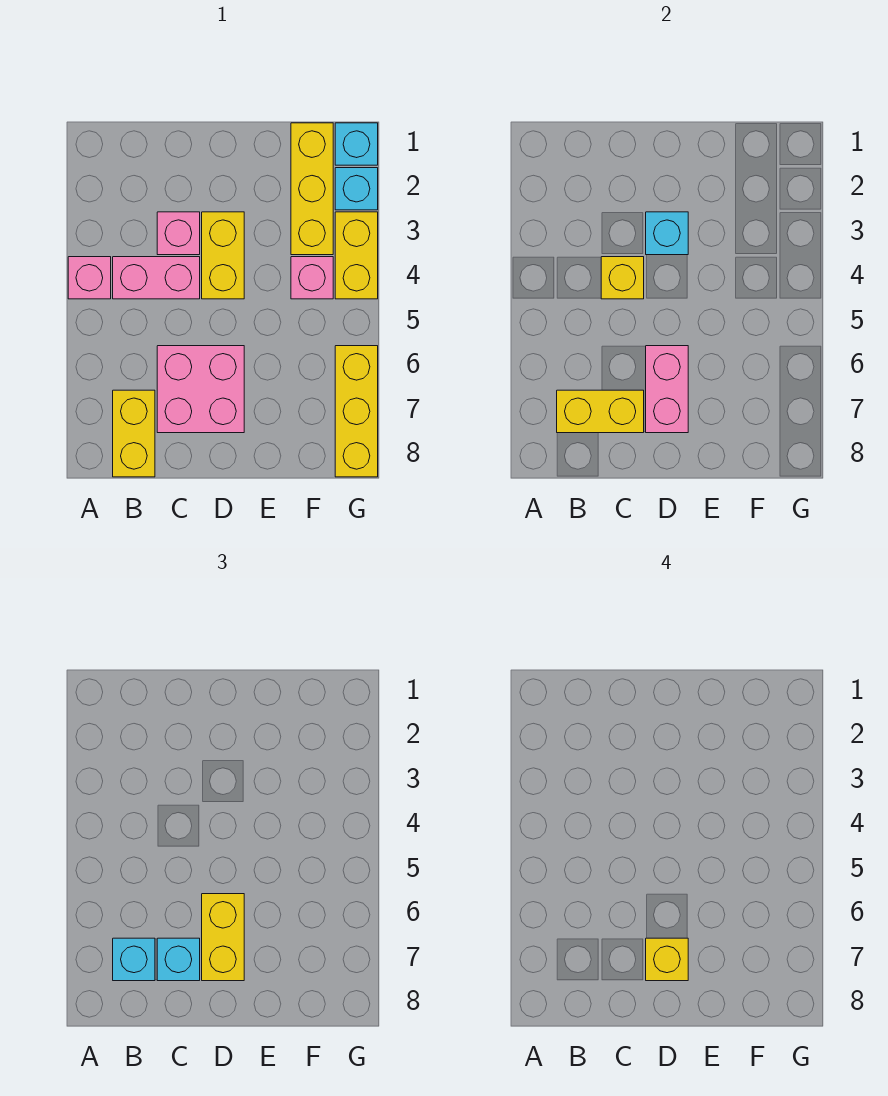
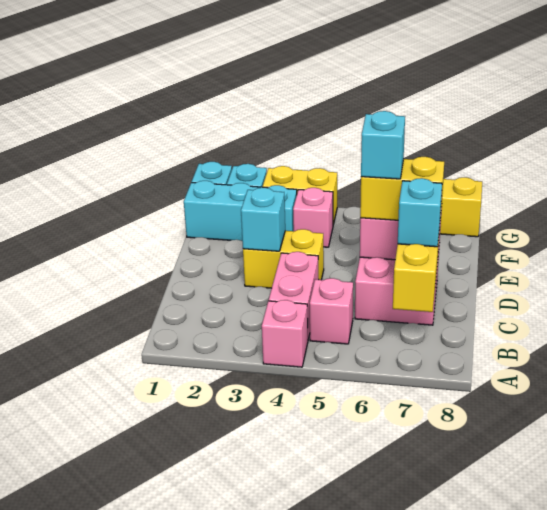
yellow brick B7:B8 level 1 -> none
cyan brick B7 level 3 -> cyan brick D6 level 4
pink brick C3 level 1 -> pink brick B5 level 1
yellow brick C4 level 2 -> none
yellow brick D7 level 4 -> none
yellow brick F1:F3 level 1 -> cyan brick F1:F3 level 1

